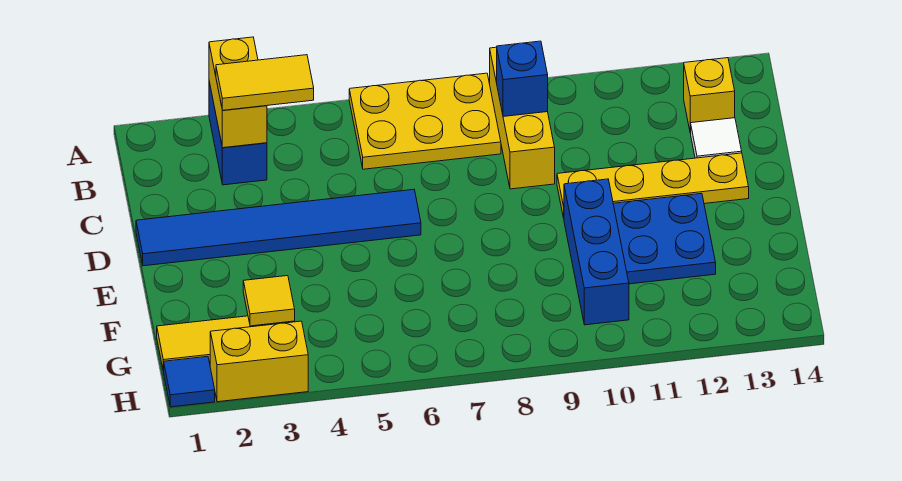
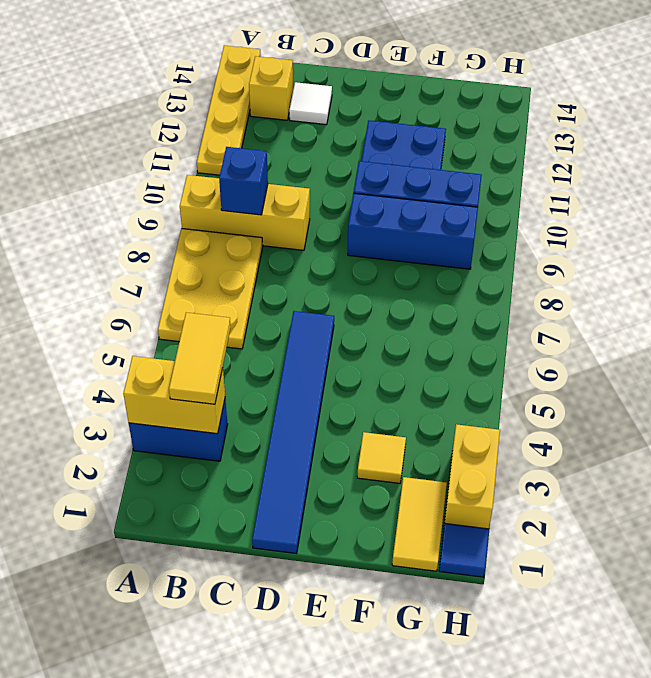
yellow plate D10:D13 level 1 -> yellow plate A11:A14 level 1
none -> blue brick E9:G9 level 1

